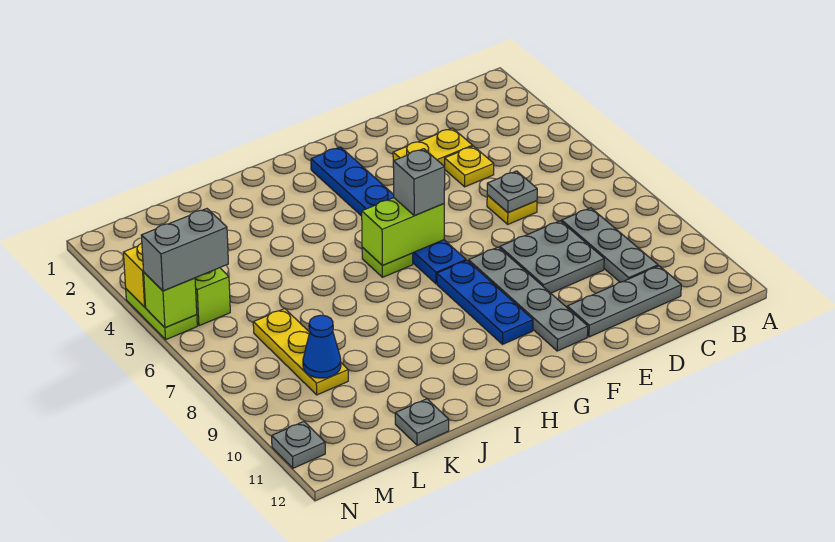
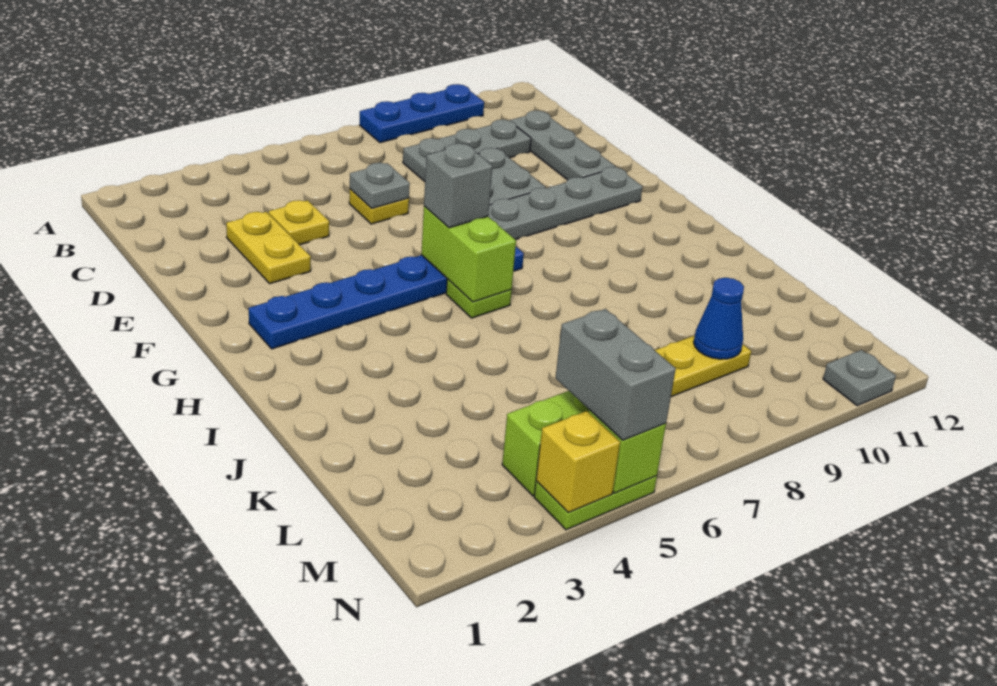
blue plate G8:G10 level 1 -> blue plate A8:A10 level 1
grey plate K12 level 1 -> none

